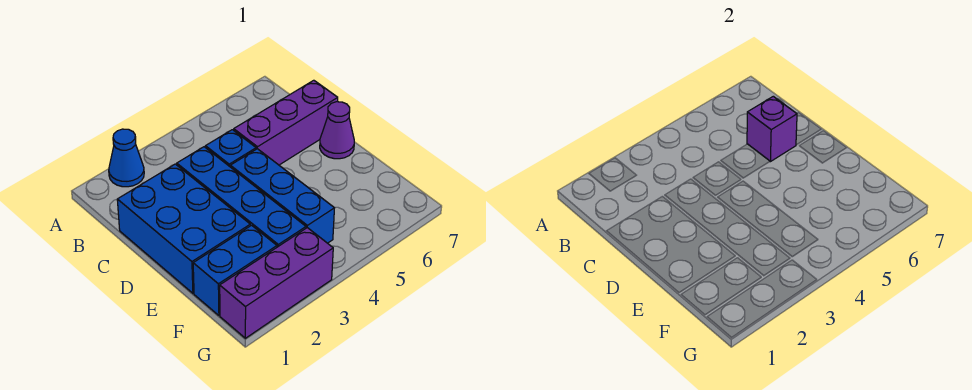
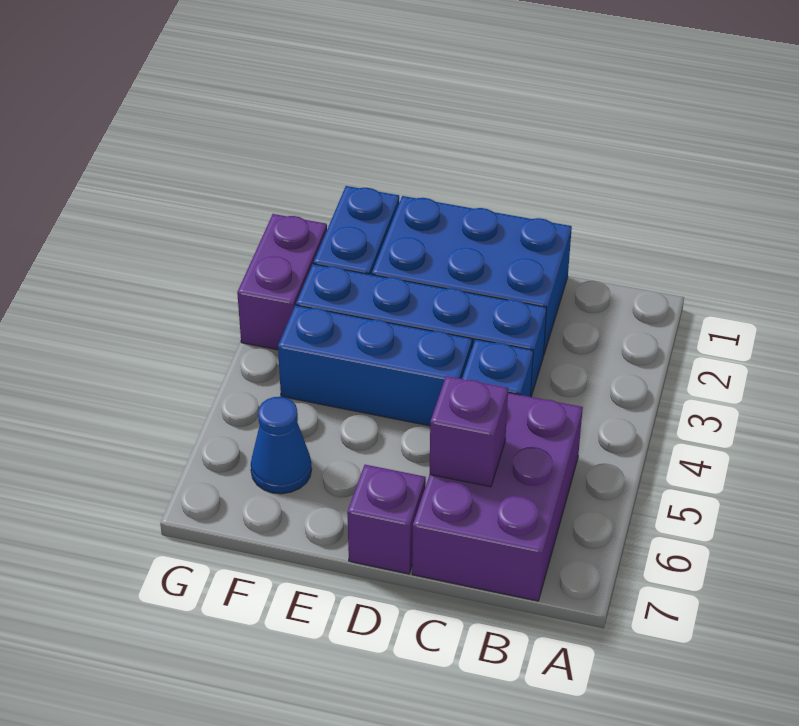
blue cone A2 level 1 -> blue cone F6 level 1
purple brick C5:C7 level 1 -> purple brick B5:C7 level 1
purple cone D7 level 1 -> purple brick D7 level 1
purple brick G1:G3 level 1 -> purple brick G2:G3 level 1

